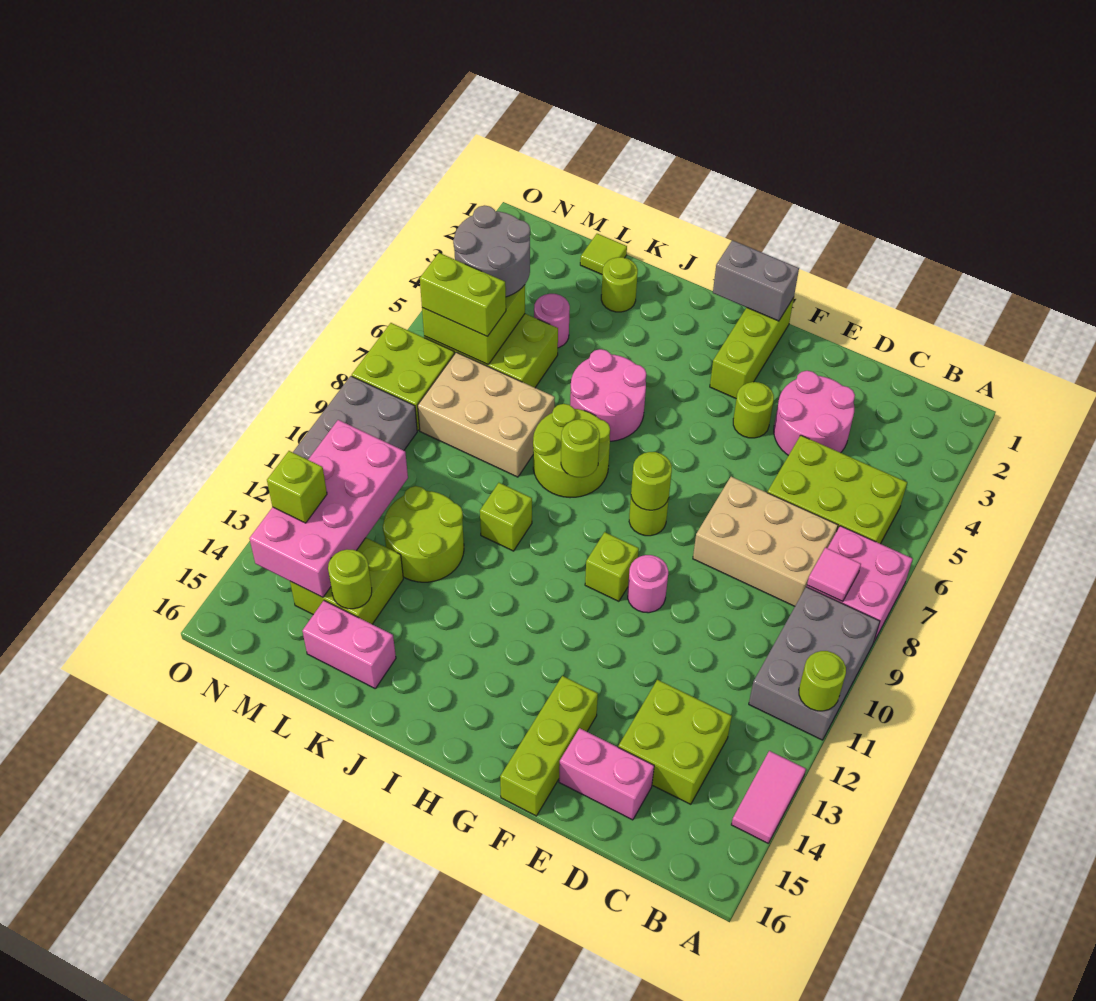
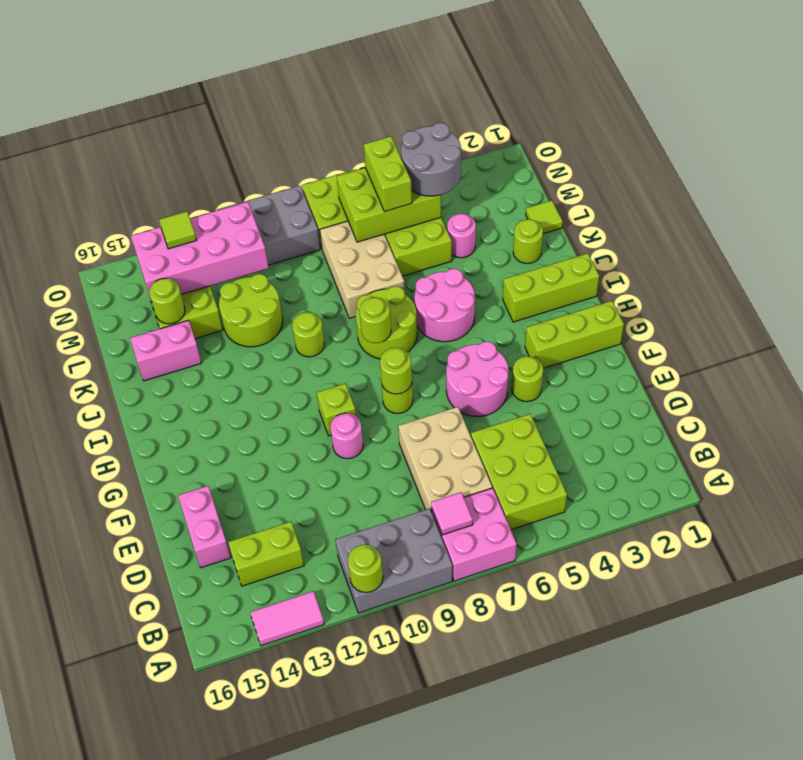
lime brick C13:D14 level 1 -> lime brick C13:C14 level 1
pink round brick D3:E4 level 1 -> pink round brick F5:G6 level 1
lime brick F14:F16 level 1 -> lime brick I1:I3 level 1
grey brick G1:H1 level 2 -> none
lime brick J10 level 1 -> lime round brick J10 level 1
pink brick K15:L15 level 1 -> pink brick K14:K15 level 1
lime brick M5:N6 level 2 -> lime brick M5:N7 level 2
lime brick N13 level 3 -> lime tile N13 level 3

